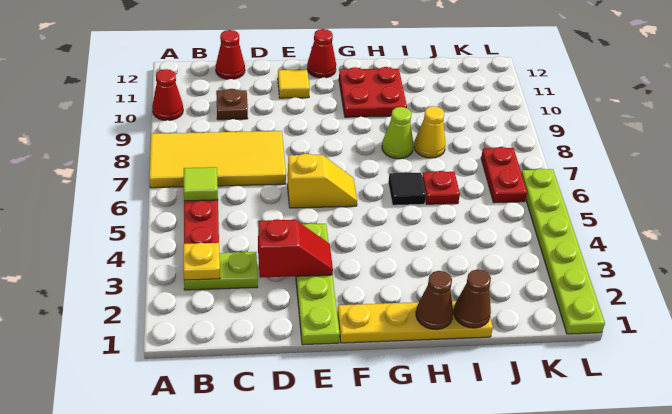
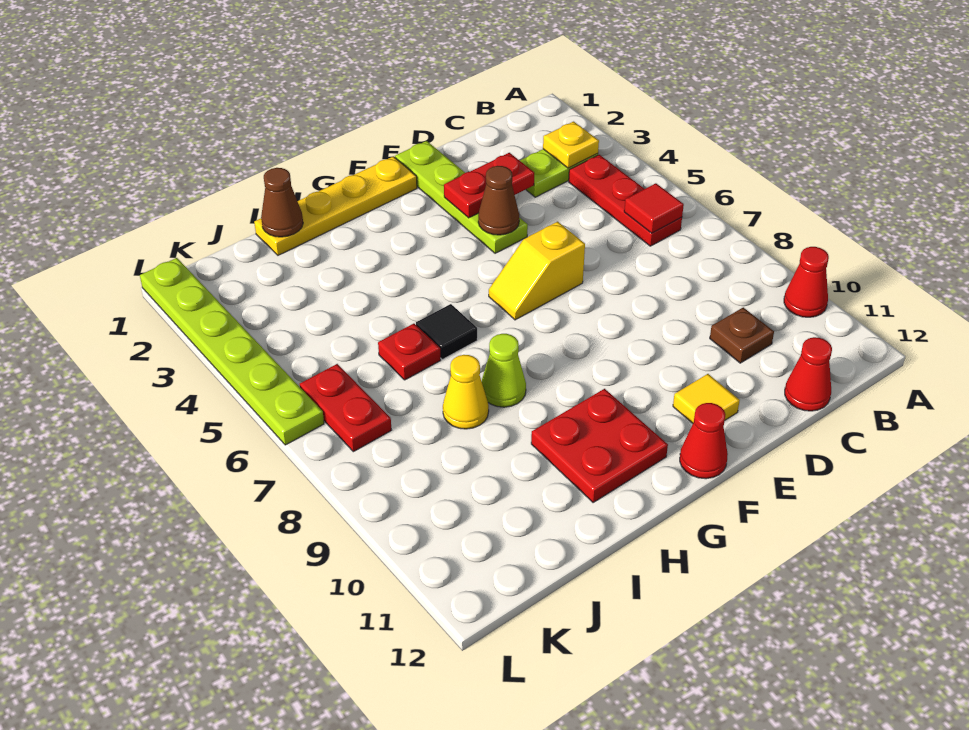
yellow tile A7:D8 level 1 -> none
lime tile B6 level 2 -> red tile B6 level 2
red slope D3:E3 level 2 top D -> red plate D3:E3 level 2
brown cone H1 level 2 -> brown cone E4 level 2

